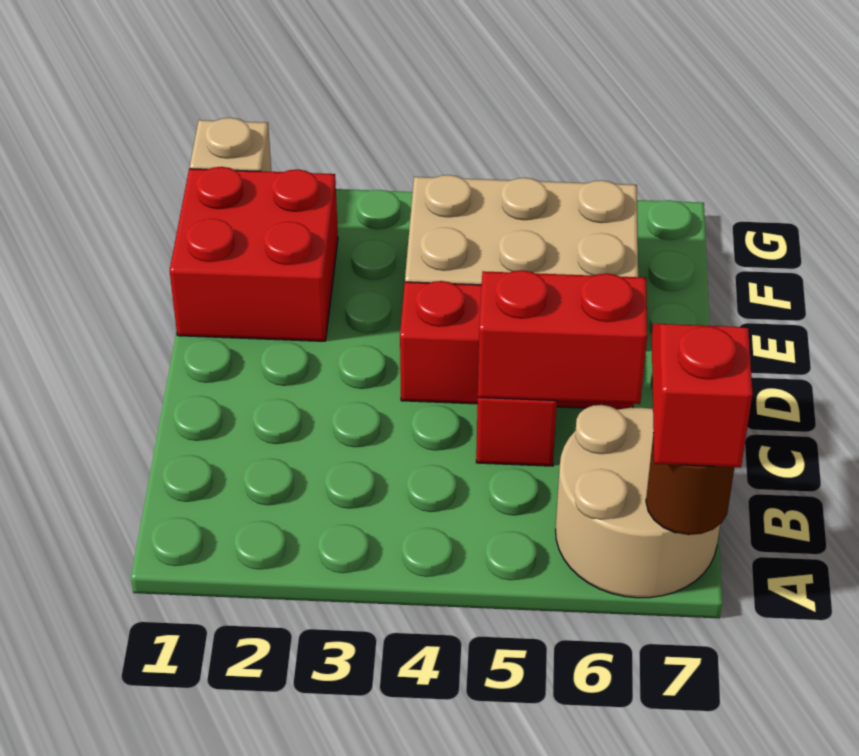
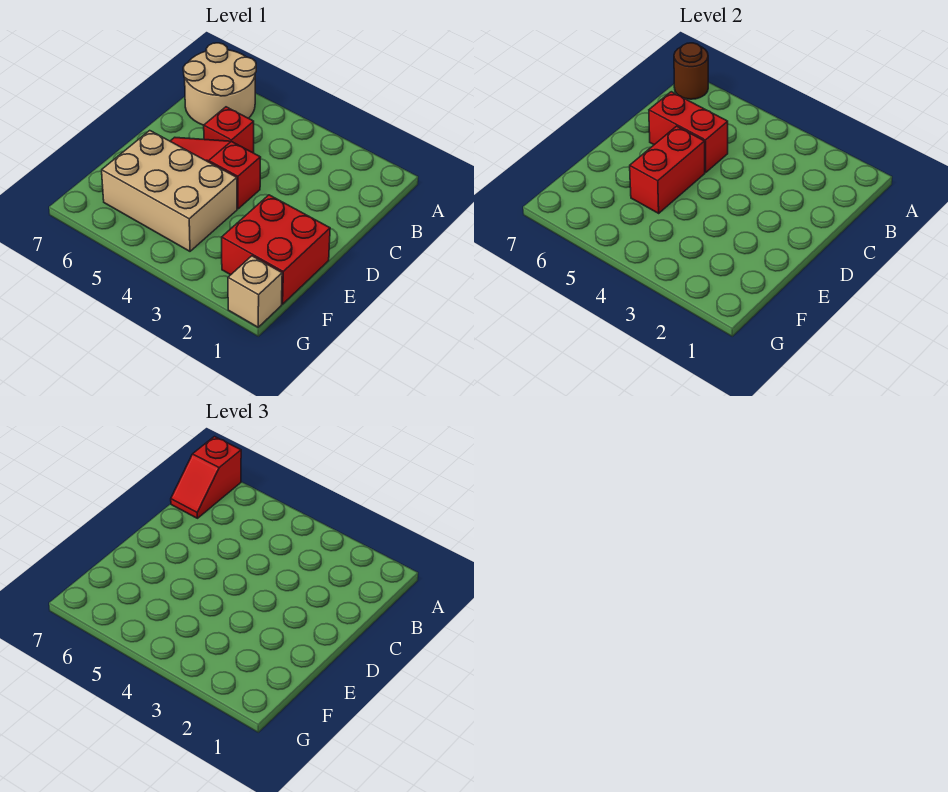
none -> red brick D5:E5 level 2

